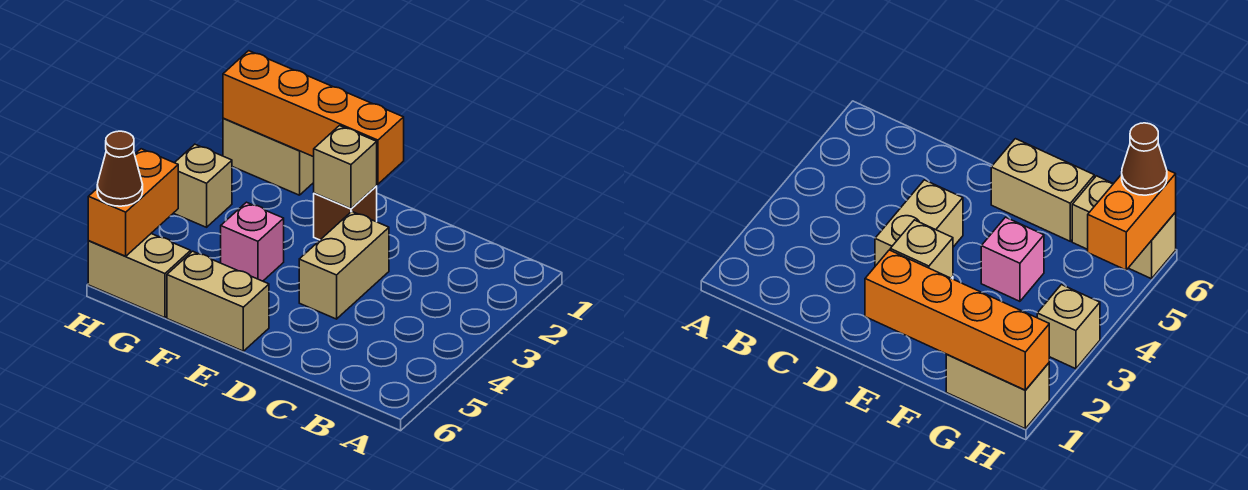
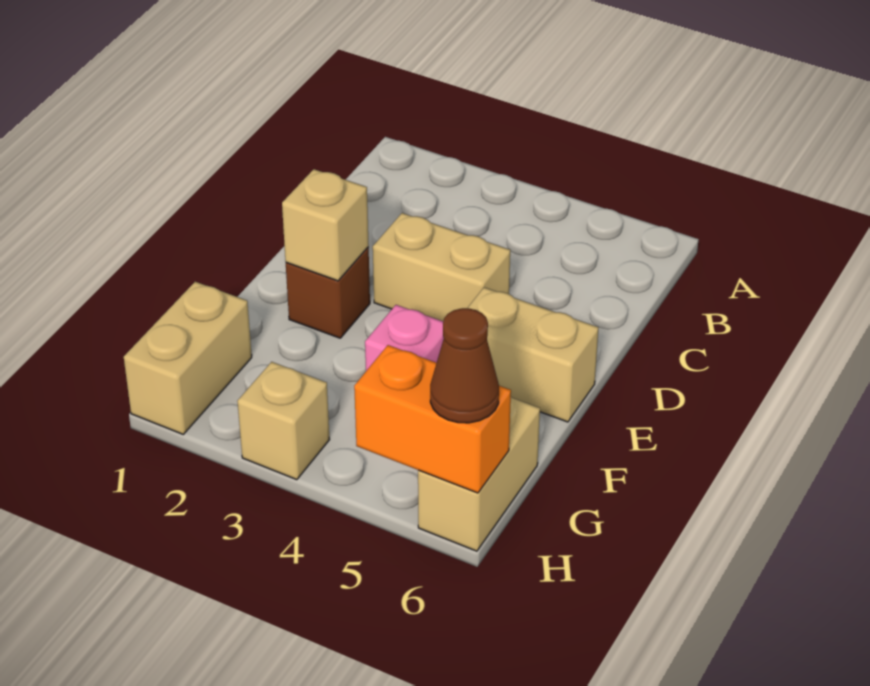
orange brick E1:H1 level 2 -> none
tan brick E6:F6 level 1 -> tan brick E5:E6 level 1

